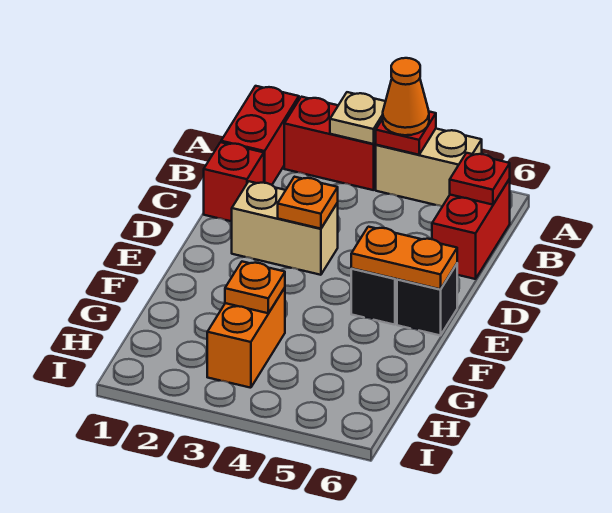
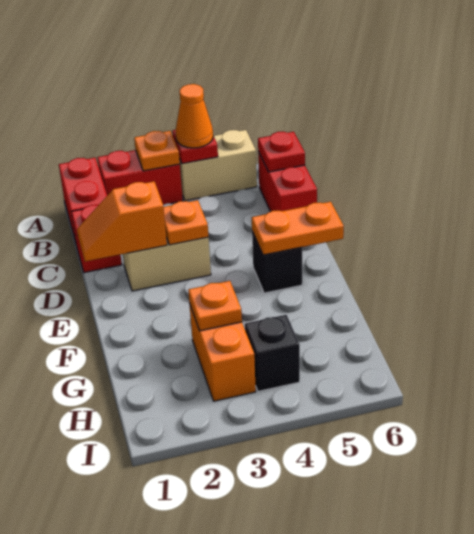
tan plate A3 level 2 -> orange plate A3 level 2
none -> orange slope D1:D2 level 2 top 2
black brick E6 level 1 -> black brick H4 level 1

